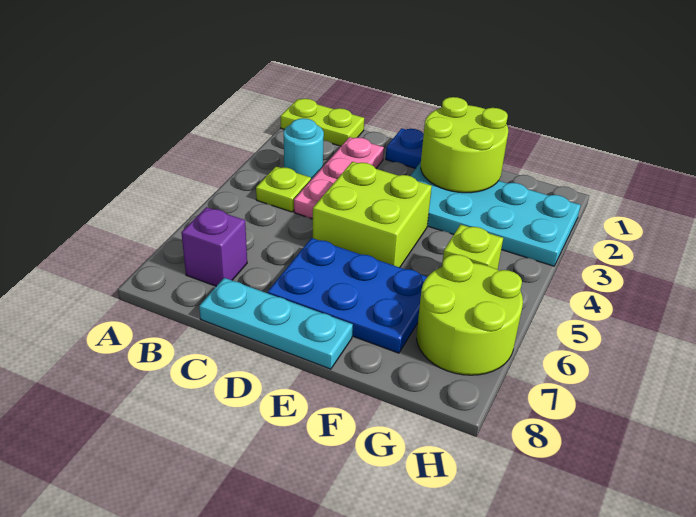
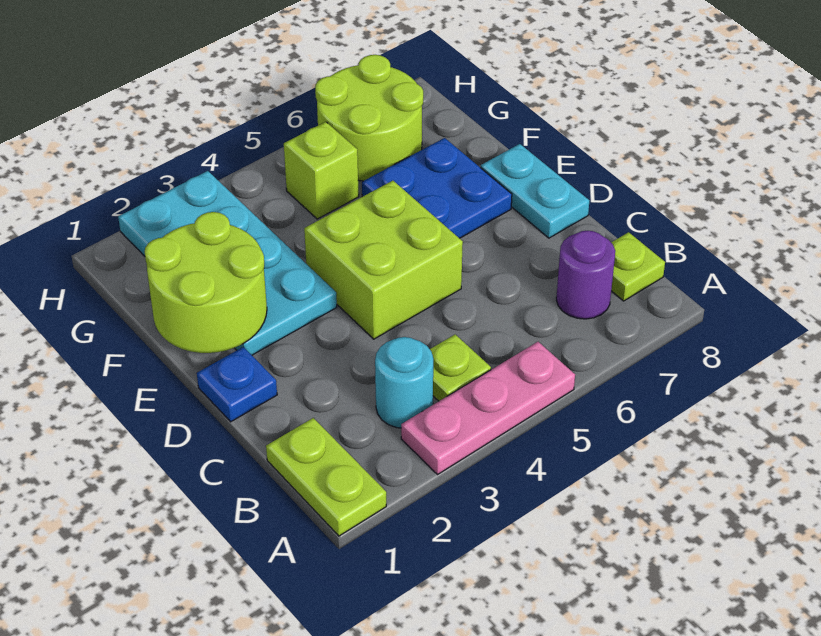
purple brick B7 level 1 -> purple round brick B7 level 1
none -> lime plate B8 level 1
pink plate C2:C4 level 1 -> pink plate A3:A5 level 1
cyan plate C8:E8 level 1 -> cyan plate D8:E8 level 1
blue plate D6:F7 level 1 -> blue plate E6:F7 level 1

